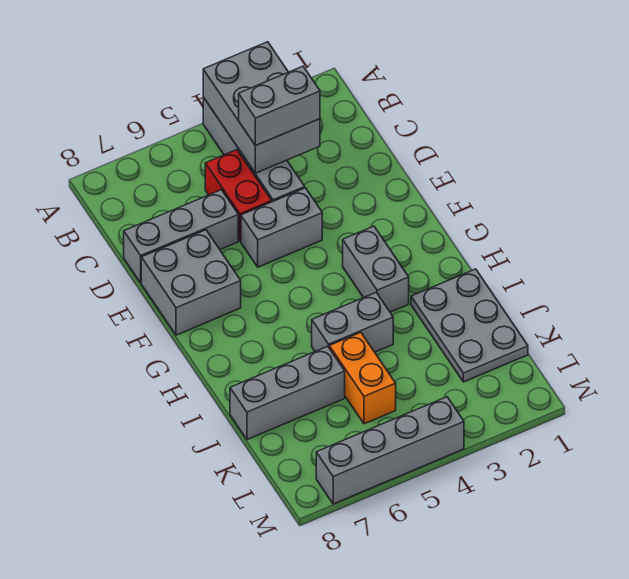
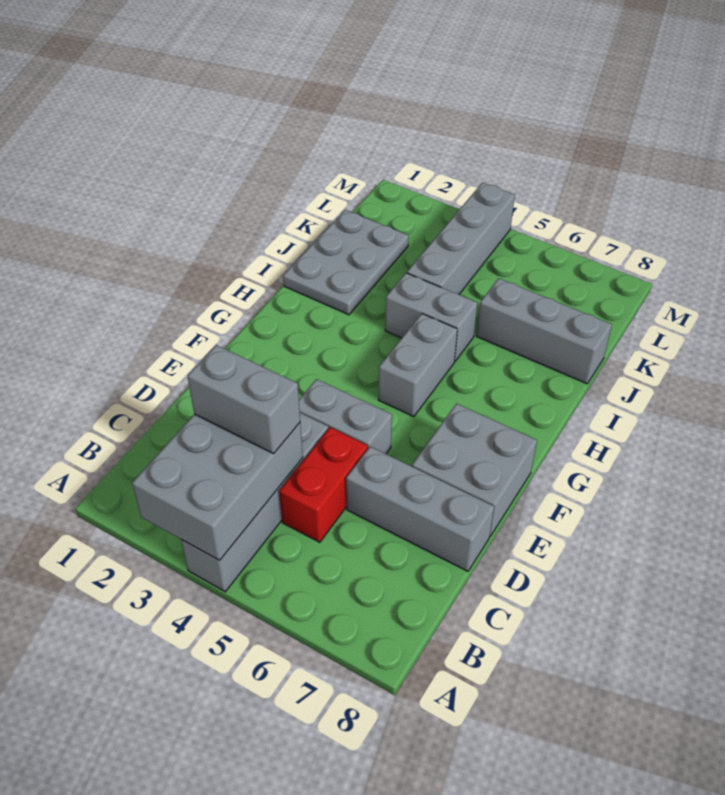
grey brick G3:H3 level 1 -> grey brick G5:H5 level 1
orange brick J5:K5 level 1 -> none
grey brick M4:M7 level 1 -> grey brick J4:M4 level 1

